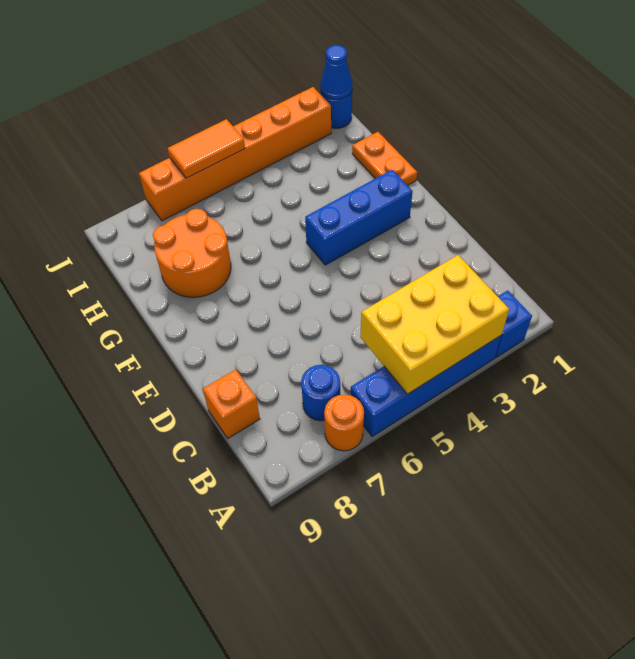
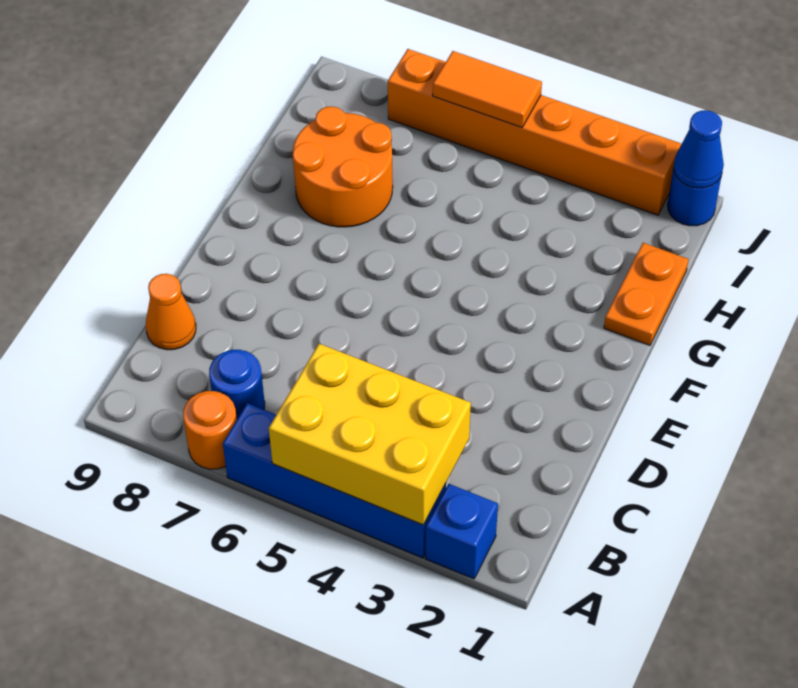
orange brick C9 level 1 -> orange cone C9 level 1
blue brick F2:F4 level 1 -> none

